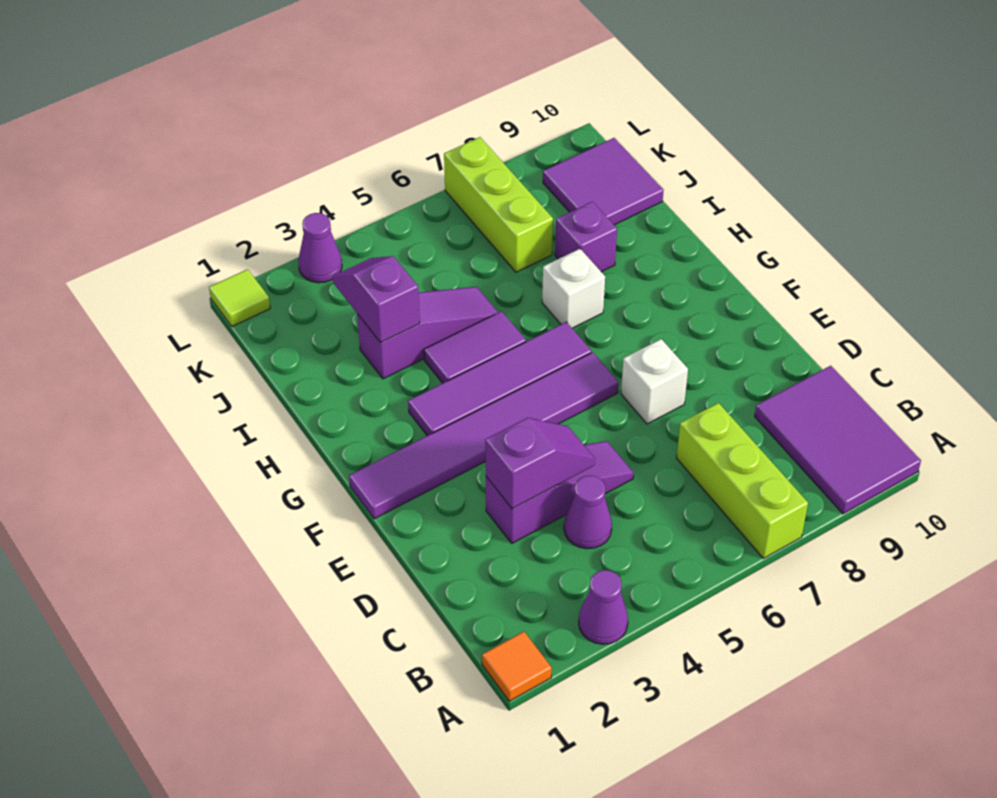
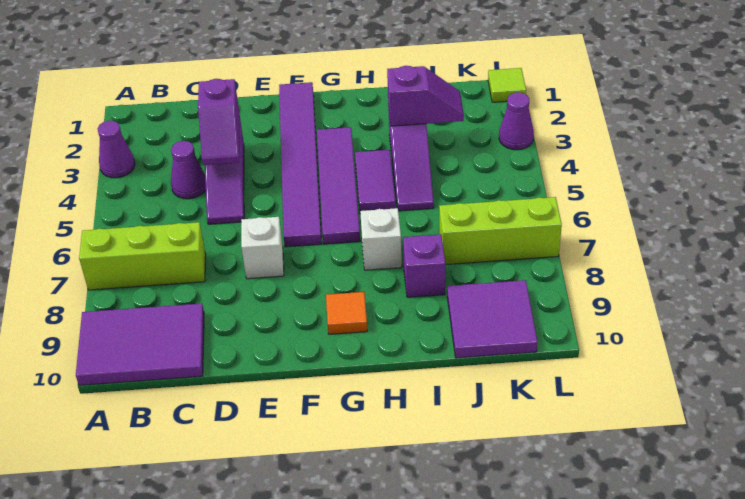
orange tile A1 level 1 -> orange tile G9 level 1

